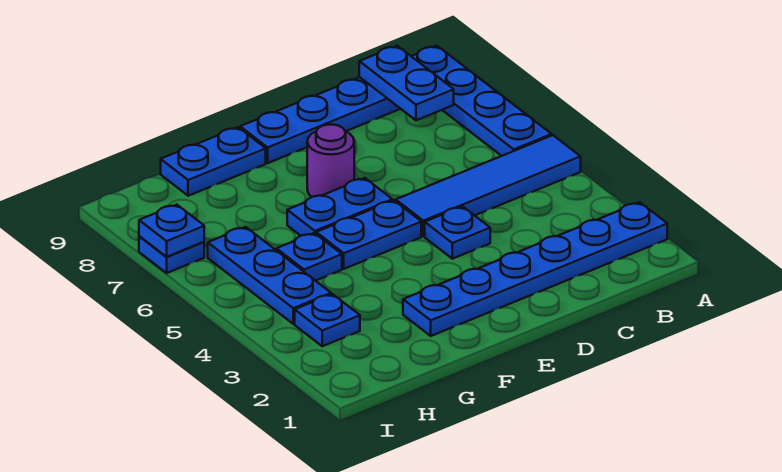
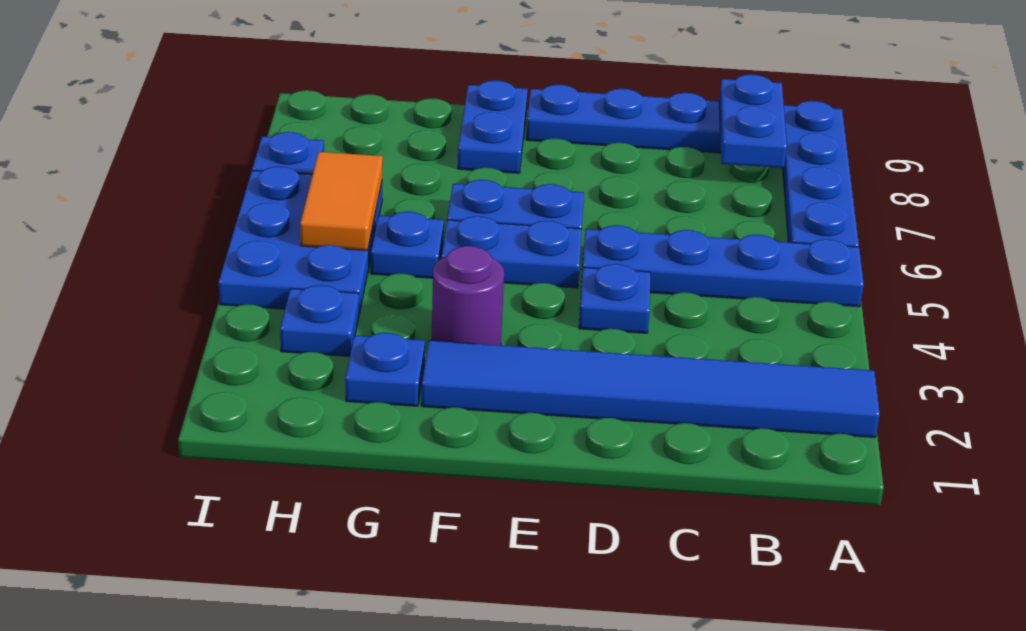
blue plate A2:F2 level 1 -> blue tile A2:F2 level 1
blue tile A5:D5 level 1 -> blue plate A5:D5 level 1
purple round brick E7 level 1 -> purple round brick F3 level 1
blue plate F9:G9 level 1 -> blue plate F8:F9 level 1
blue plate H4:H6 level 1 -> blue plate H4:I6 level 1
none -> orange tile H5:H6 level 2
blue plate I7 level 2 -> blue plate G2 level 1

